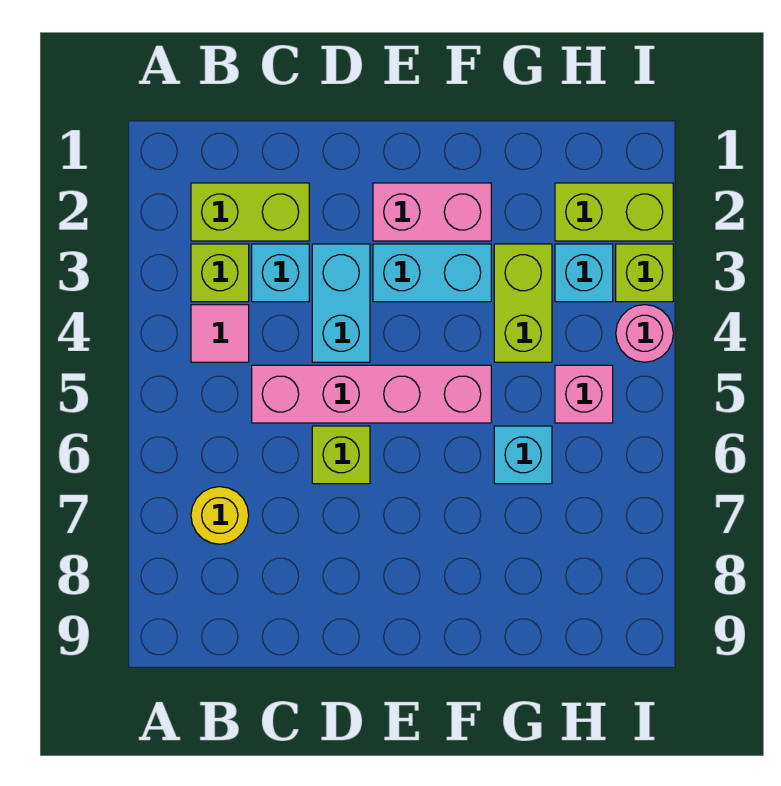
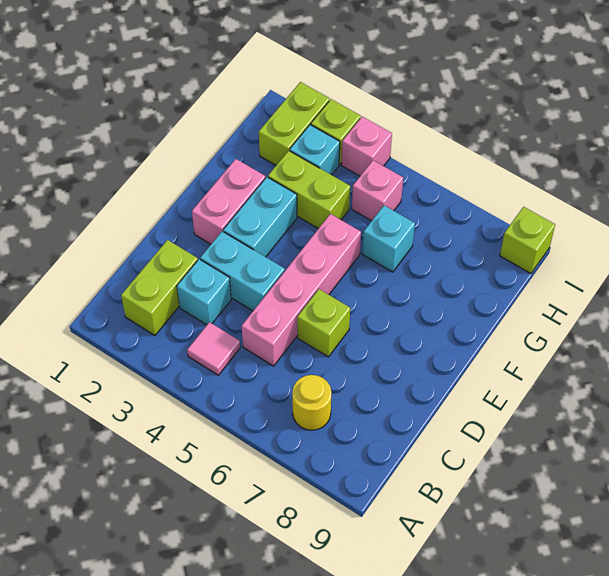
lime brick B3 level 1 -> lime brick I9 level 1
pink round brick I4 level 1 -> pink brick I4 level 1

